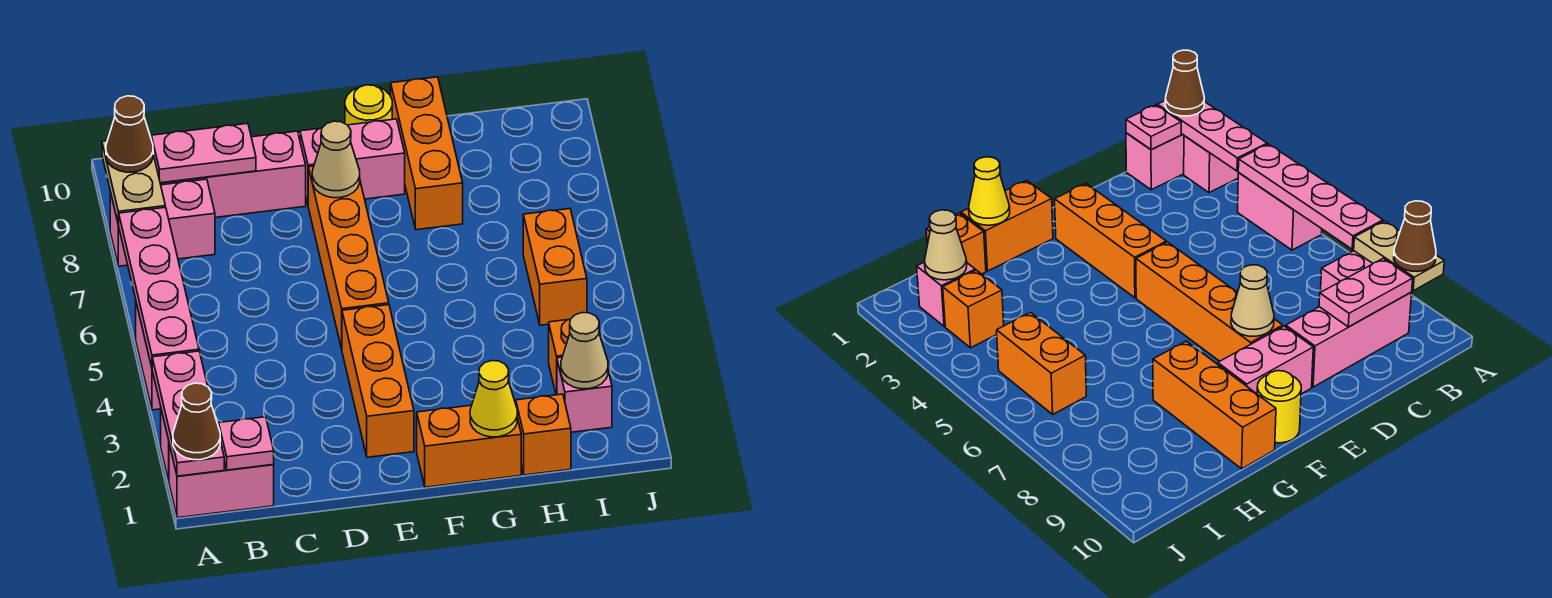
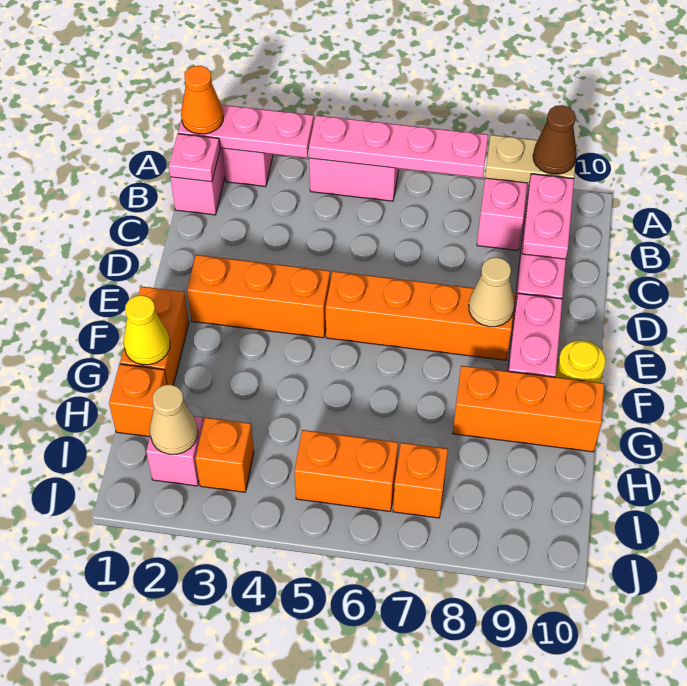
brown cone A1 level 3 -> orange cone A1 level 3
none -> orange brick I7 level 1

